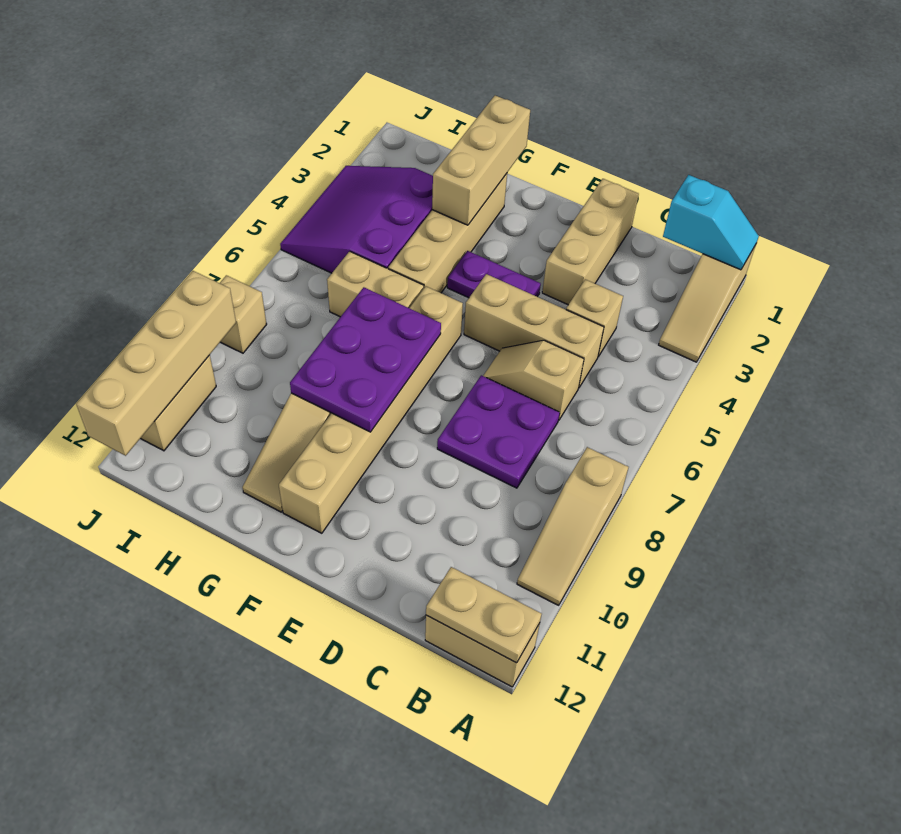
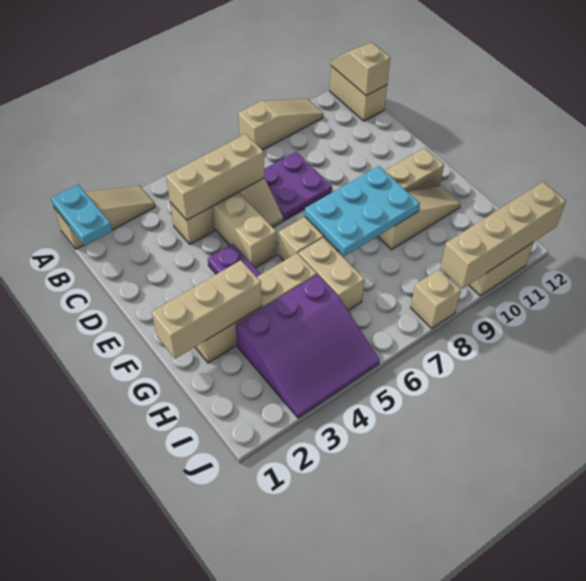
cyan slope A1:B1 level 2 top B -> cyan plate A1:B1 level 2
tan plate A12:B12 level 2 -> tan slope A12:B12 level 2 top B
tan brick D1:D3 level 1 -> tan brick C4:C6 level 2
purple plate F7:G9 level 2 -> cyan plate F7:G9 level 2

